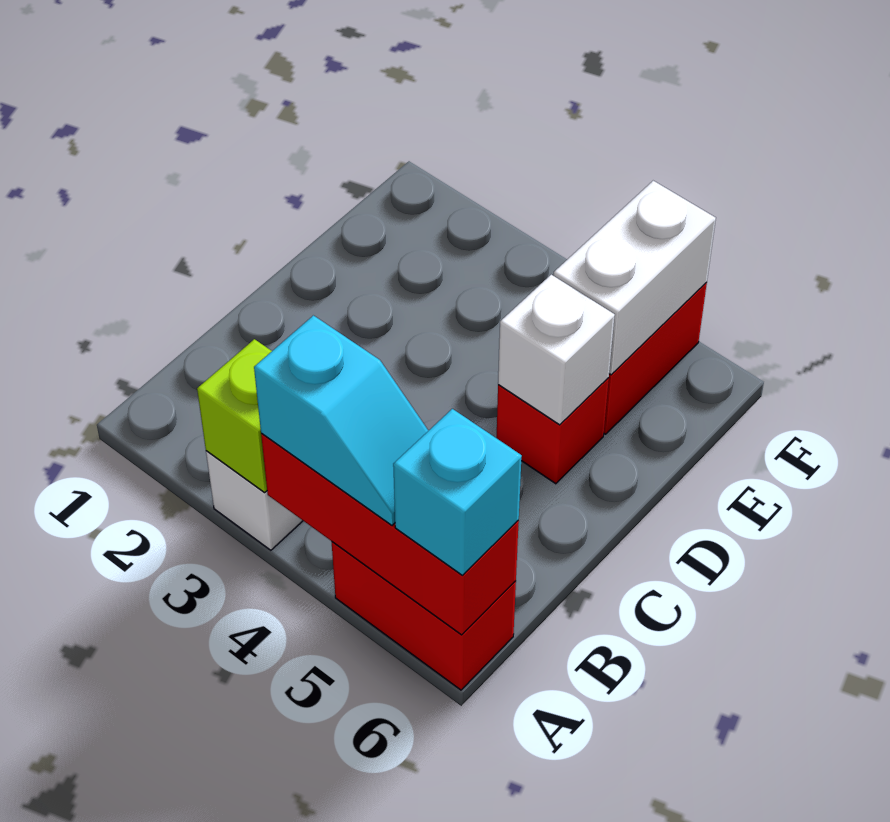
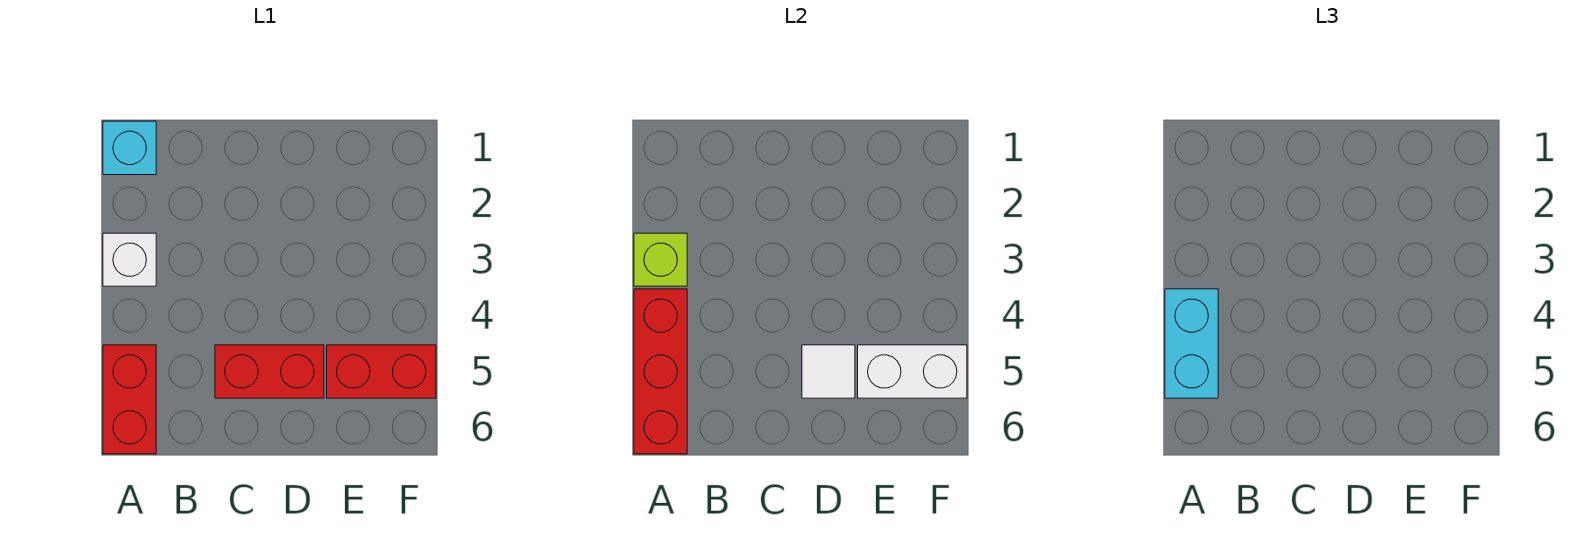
cyan slope A4:A5 level 3 top 4 -> cyan brick A4:A5 level 3
cyan brick A6 level 3 -> cyan brick A1 level 1
red brick D5 level 1 -> red brick C5:D5 level 1
white brick D5 level 2 -> white tile D5 level 2

